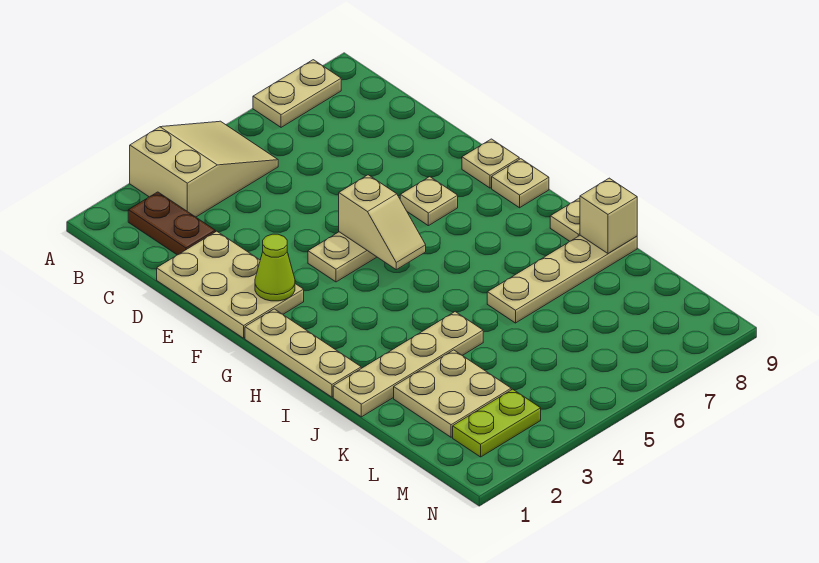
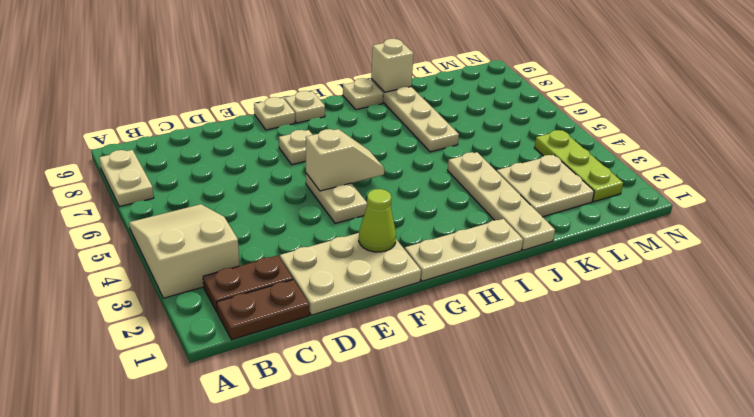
none -> brown plate B1:C1 level 1
lime plate M2:M3 level 1 -> lime plate M2:M4 level 1

